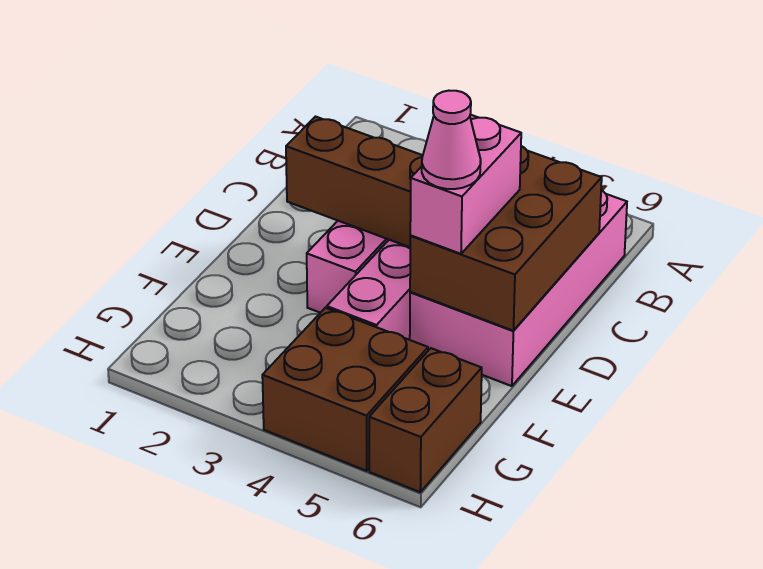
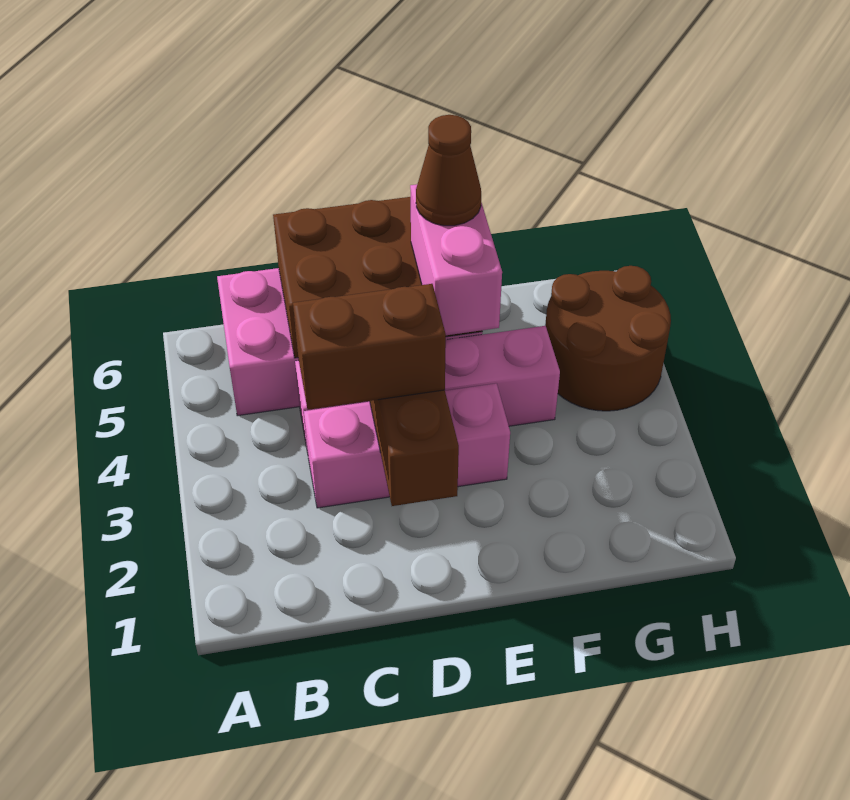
pink brick D5:E5 level 3 -> pink brick E4:E5 level 3
pink cone E5 level 4 -> brown cone E5 level 4
brown brick G4:H5 level 1 -> brown round brick G4:H5 level 1
brown brick G6:H6 level 1 -> brown brick C3:D3 level 3

